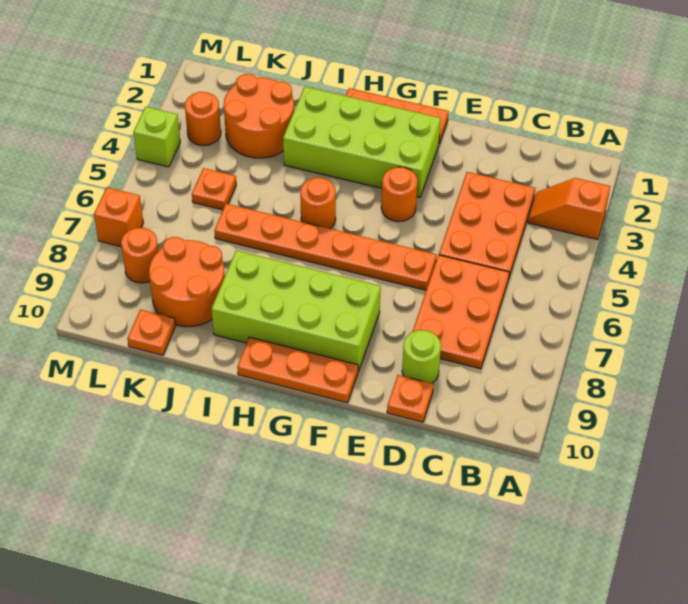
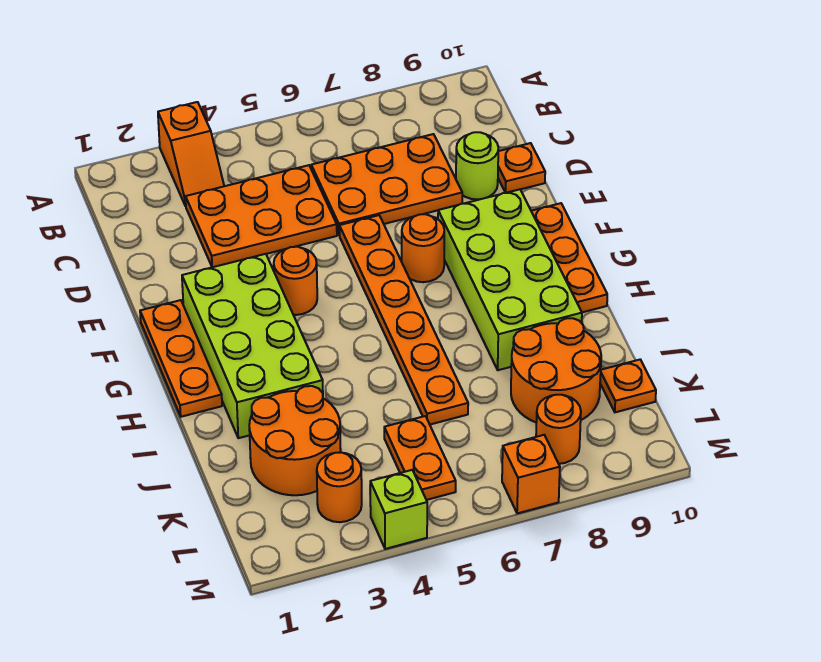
orange round brick H5 level 1 -> orange round brick F7 level 1
orange plate K5 level 1 -> orange plate K5:L5 level 1

